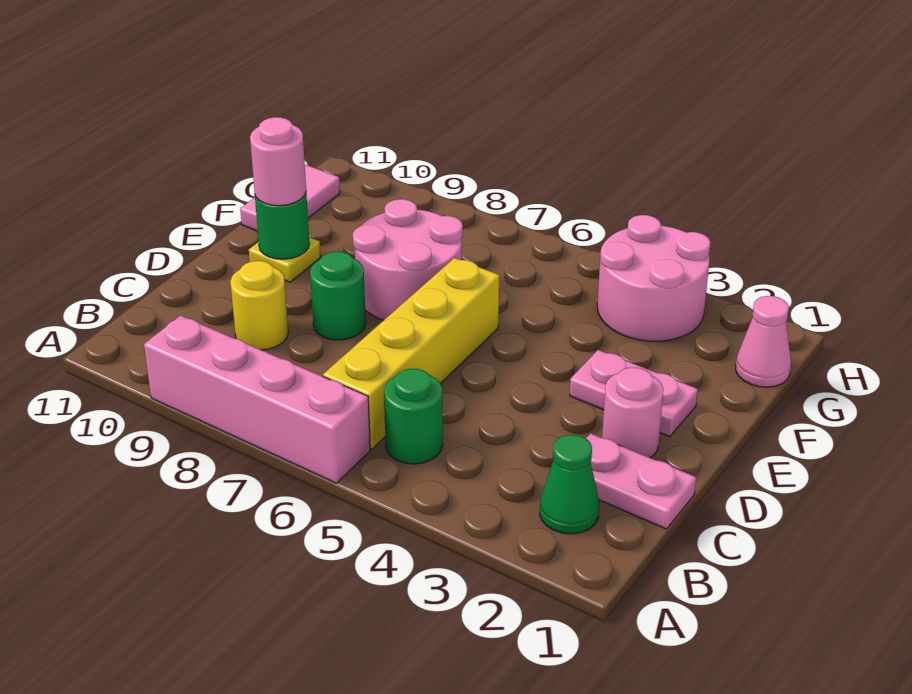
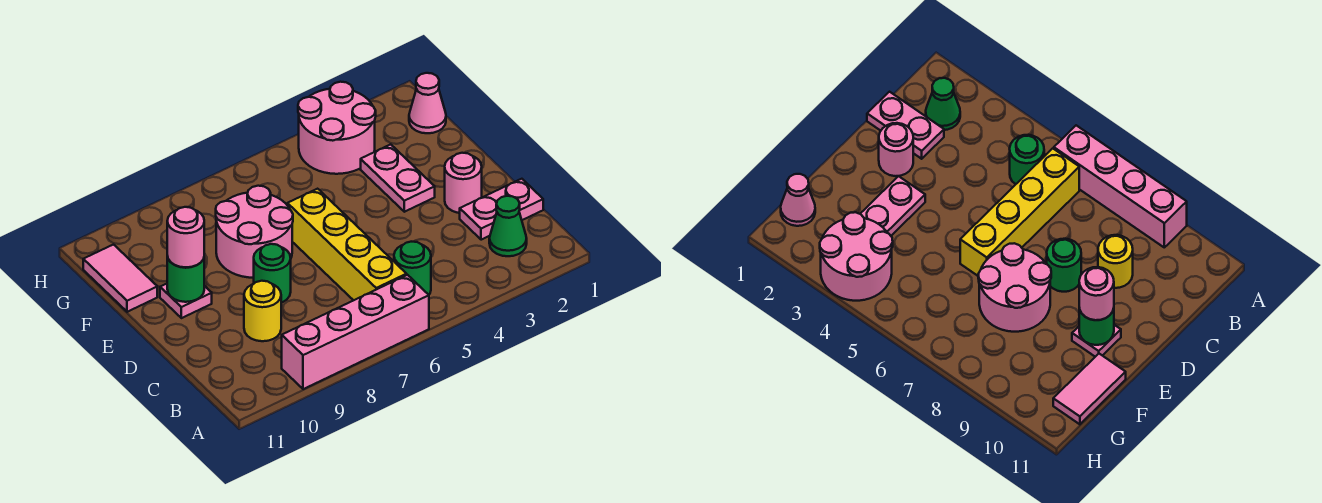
pink plate E2:E3 level 1 -> pink plate E3:F3 level 1
yellow plate E10 level 1 -> pink plate E10 level 1

